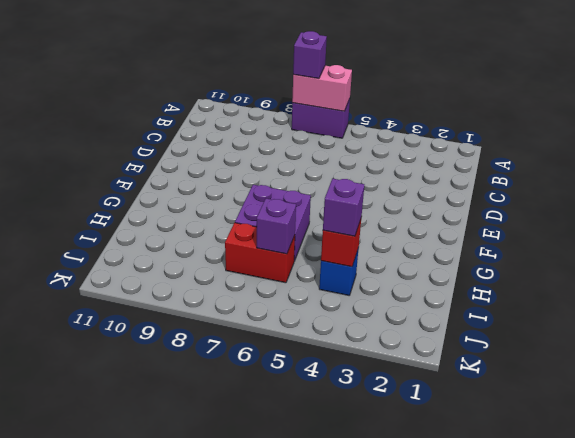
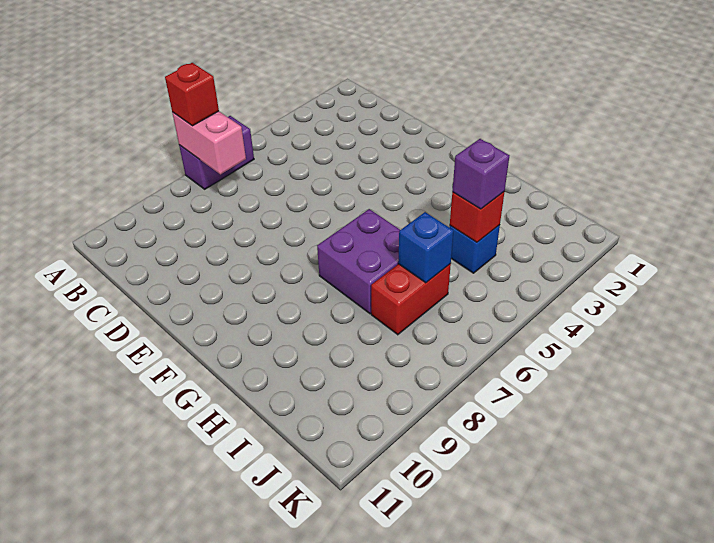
pink brick A6:A7 level 2 -> pink brick A7:B7 level 2
purple brick A7 level 3 -> red brick A7 level 3
purple brick I6 level 2 -> blue brick I6 level 2

